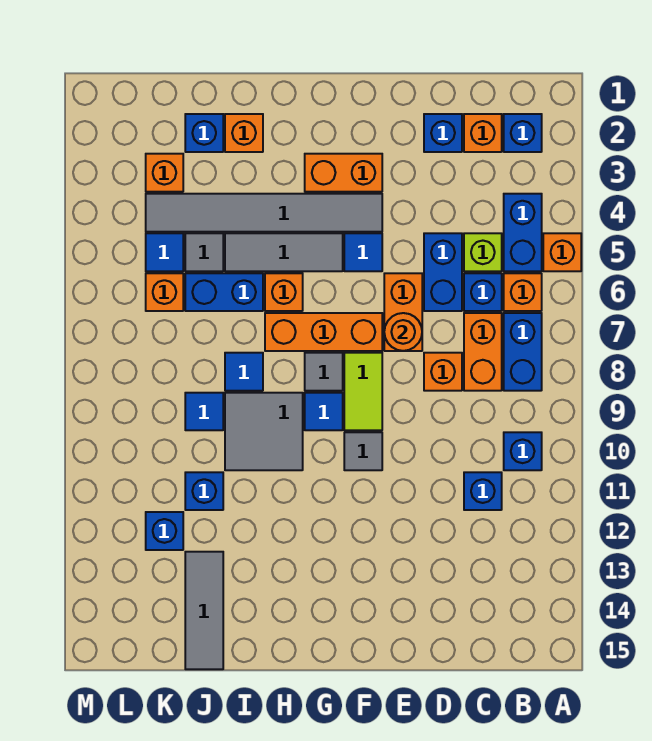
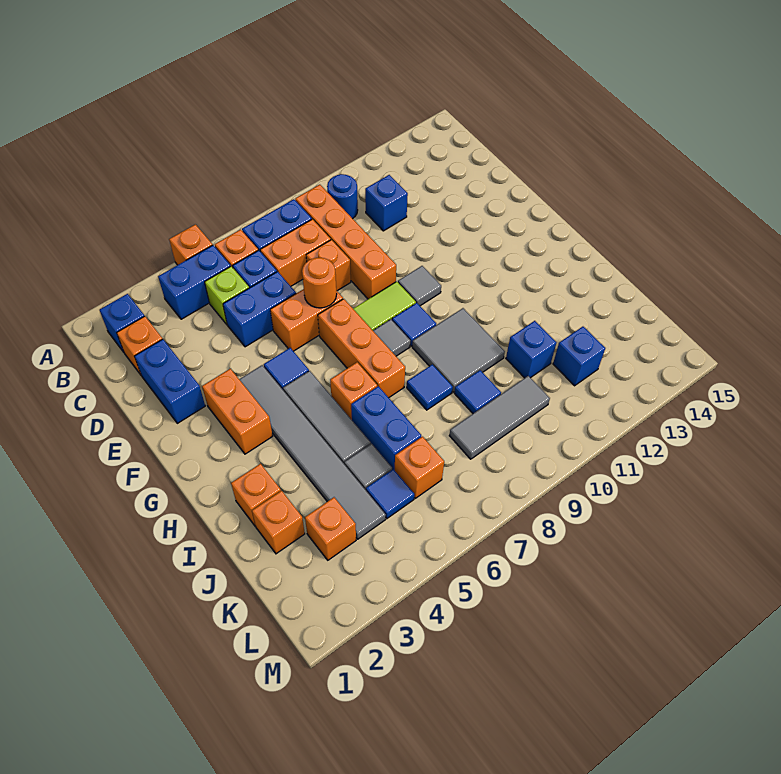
none -> orange brick B9:E9 level 1
blue brick B10 level 1 -> blue round brick B10 level 1
blue brick D2 level 1 -> blue brick D2:E2 level 1
blue brick J2 level 1 -> orange brick J2 level 1
grey tile J13:J15 level 1 -> grey tile K8:K10 level 1

